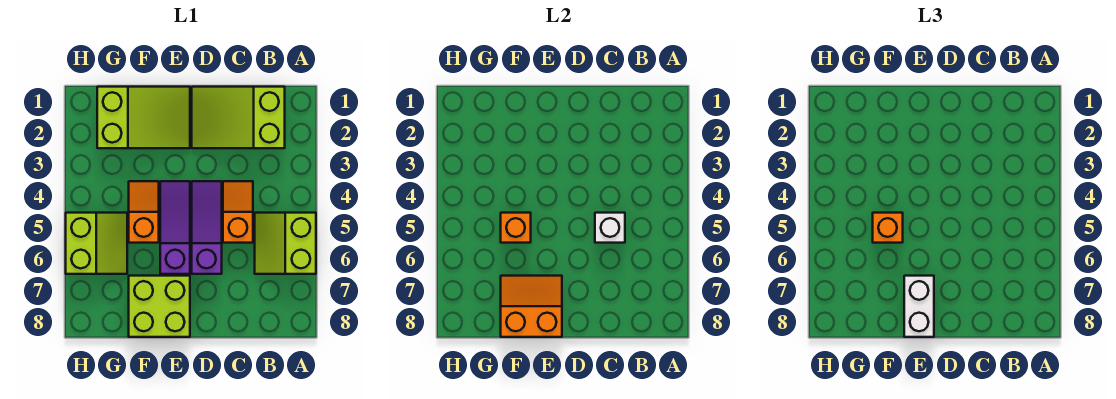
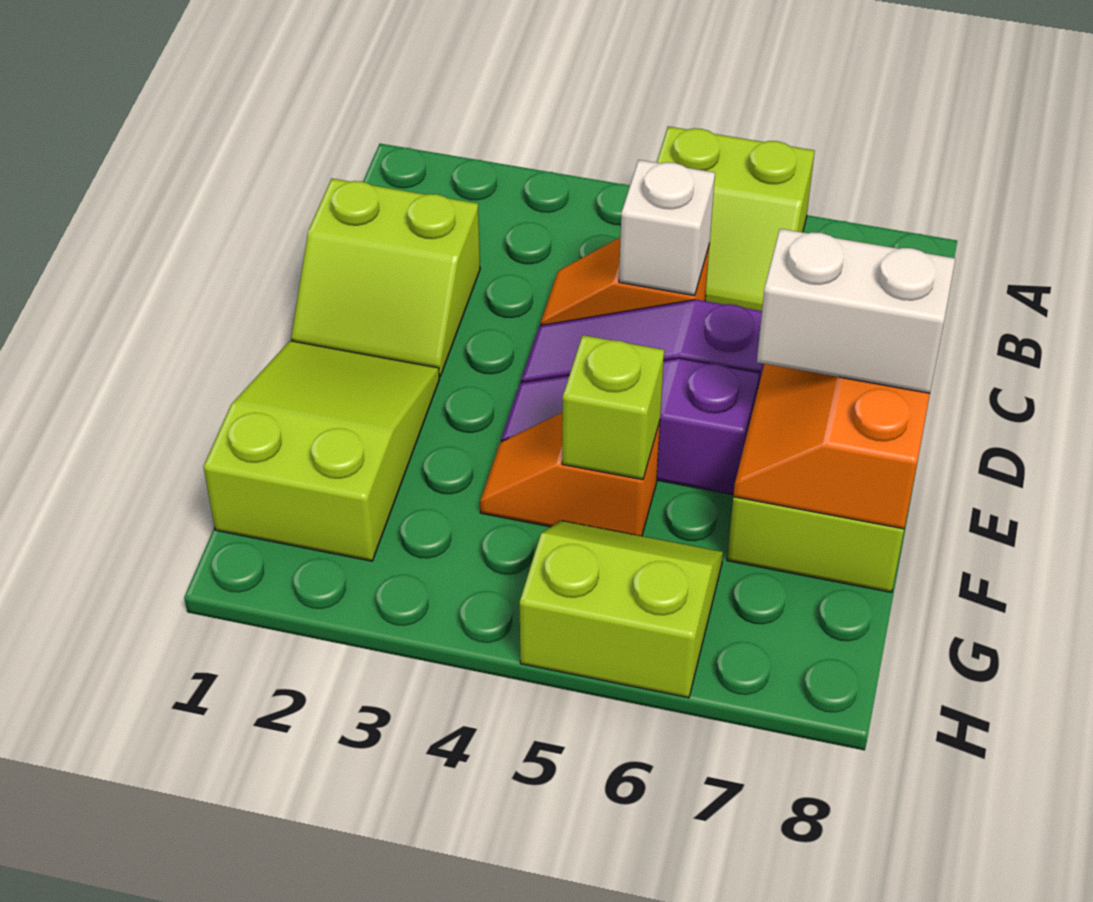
lime slope B1:D2 level 1 top B -> lime slope C1:D2 level 1 top C
orange brick F5 level 2 -> lime brick F5 level 2
orange brick F5 level 3 -> none

